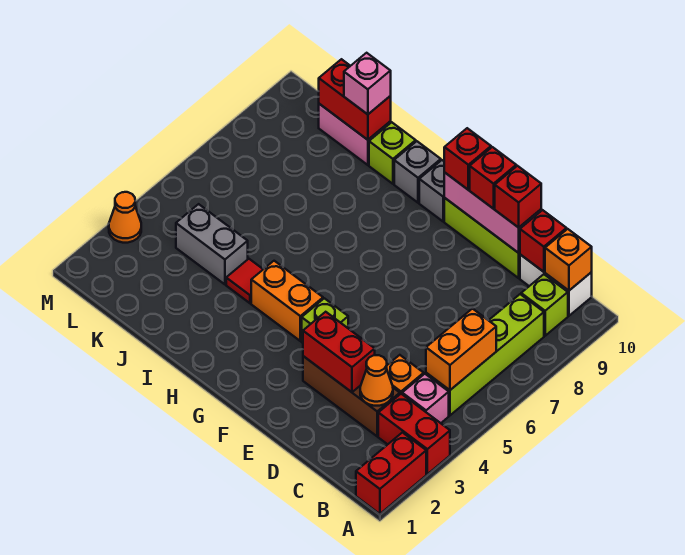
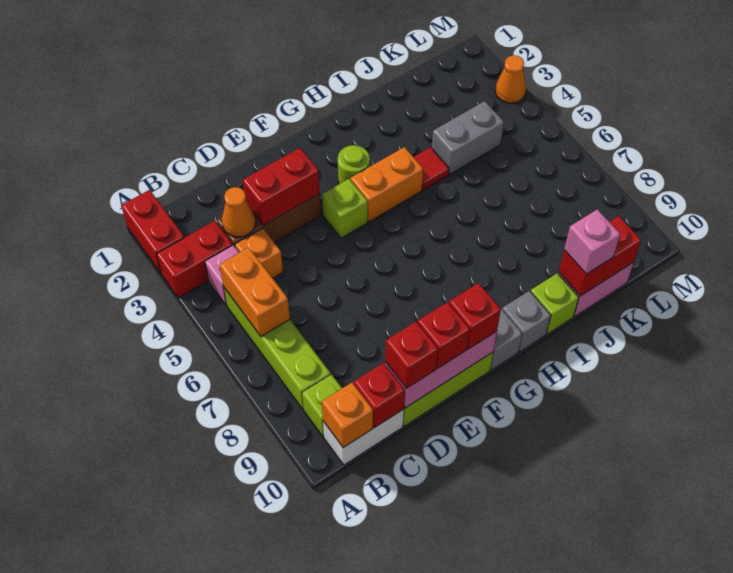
none -> lime round brick G3 level 1

